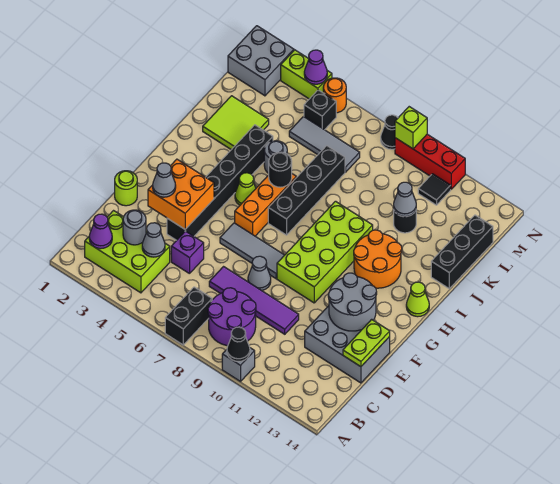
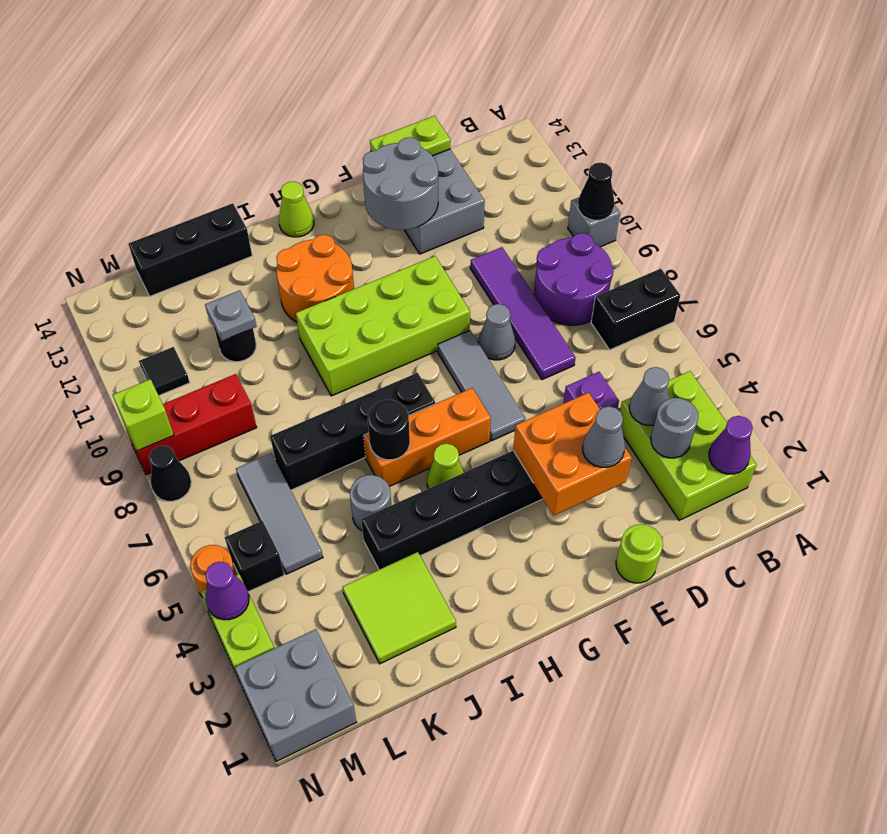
grey cone K11 level 2 -> grey plate K11 level 2
red brick N9:N11 level 1 -> red brick L9:N9 level 1

